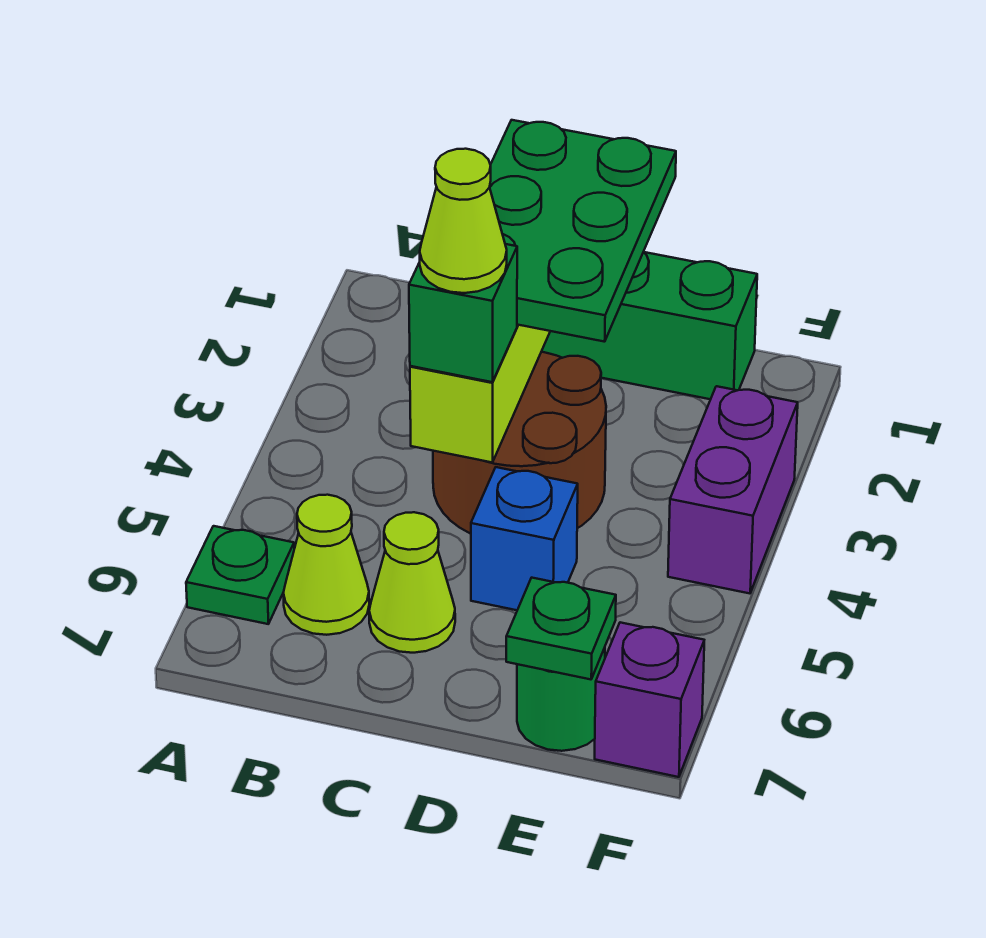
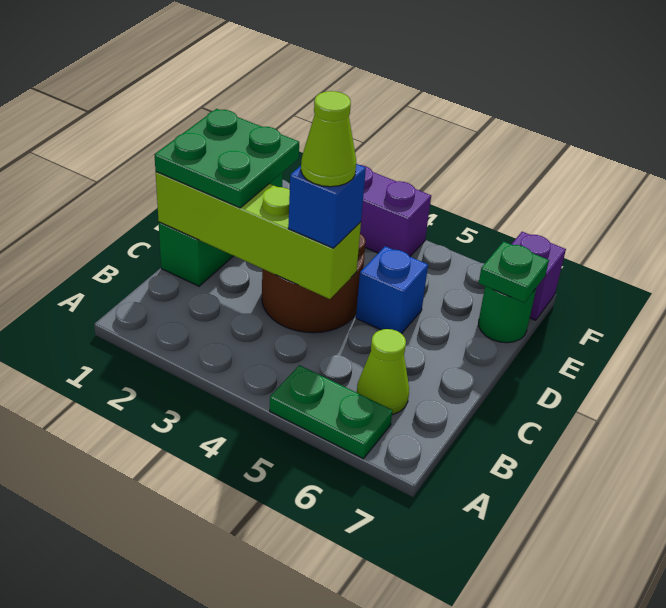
green plate A6 level 1 -> green plate A5:A6 level 1
green plate C1:D3 level 3 -> green plate C1:D2 level 3
green brick C4 level 3 -> blue brick C4 level 3
lime cone C6 level 1 -> none

